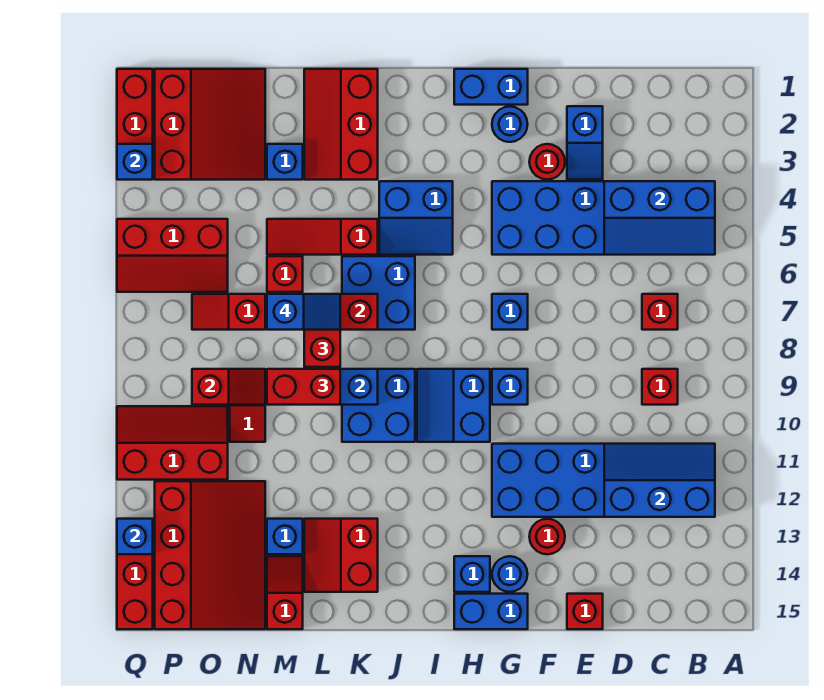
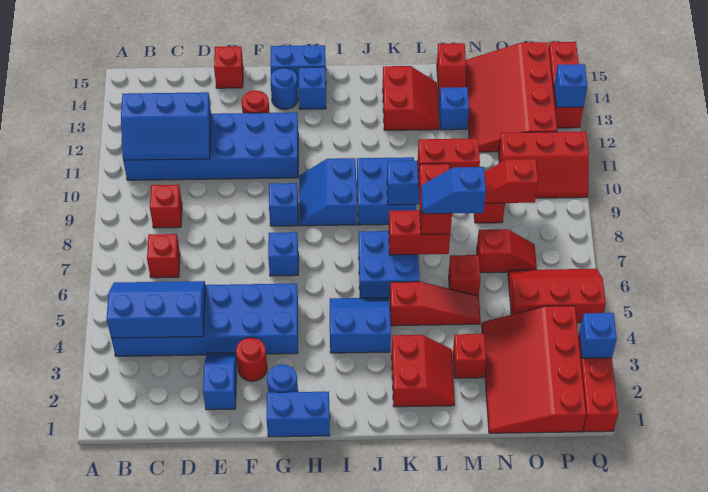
blue slope H9:I10 level 1 top H -> blue slope H9:I10 level 1 top I
red slope K1:L3 level 1 top K -> red slope K2:L3 level 1 top K
blue brick M3 level 1 -> red brick M3 level 1
red slope N1:P3 level 1 top P -> red slope N1:P4 level 1 top P

